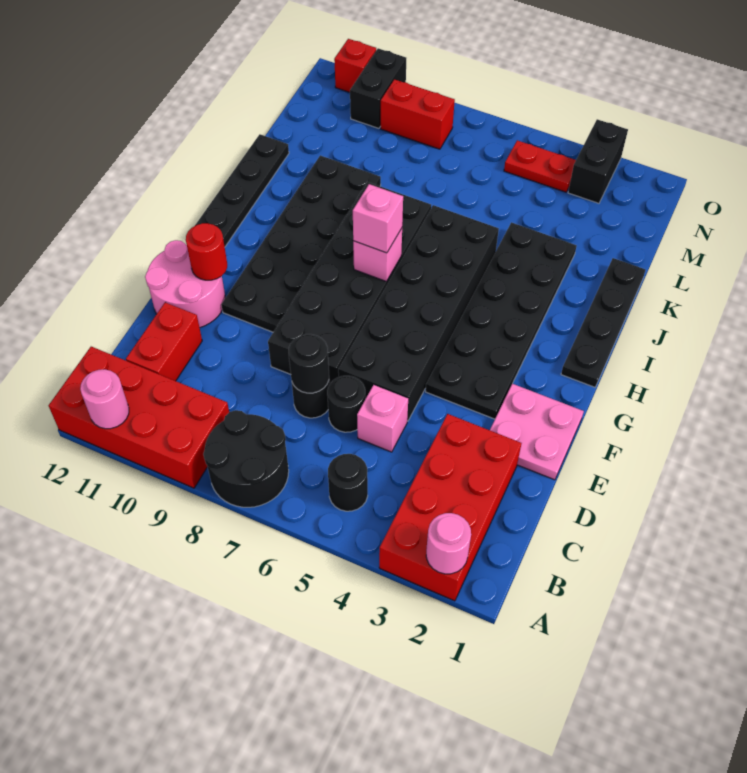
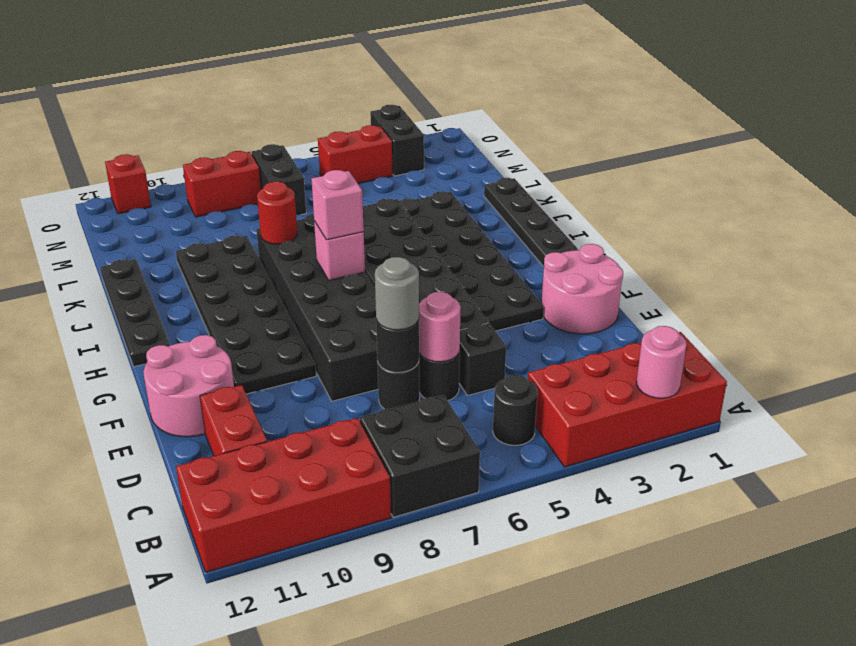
red brick A2:D3 level 1 -> red brick A1:B4 level 1
black round brick A7:B8 level 1 -> black brick A7:B8 level 1
pink round brick A11 level 2 -> pink round brick D6 level 2
pink brick D5 level 1 -> black brick D5 level 1
none -> grey round brick D7 level 3
pink plate E1:F2 level 1 -> pink round brick E1:F2 level 1
red round brick F11 level 2 -> red round brick J8 level 2
red plate N4:N5 level 1 -> red brick N4:N5 level 1
black brick N10:O10 level 1 -> black brick M7:N7 level 1

